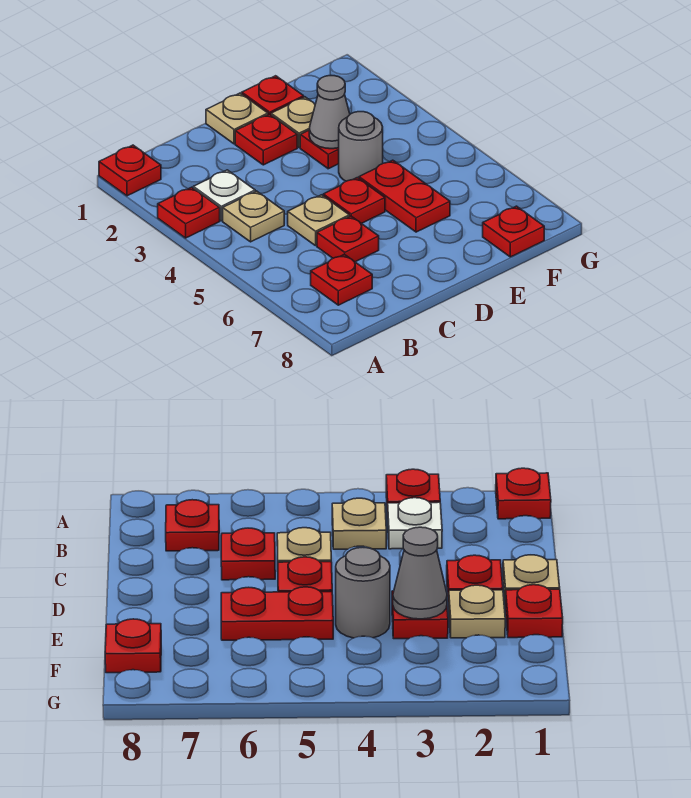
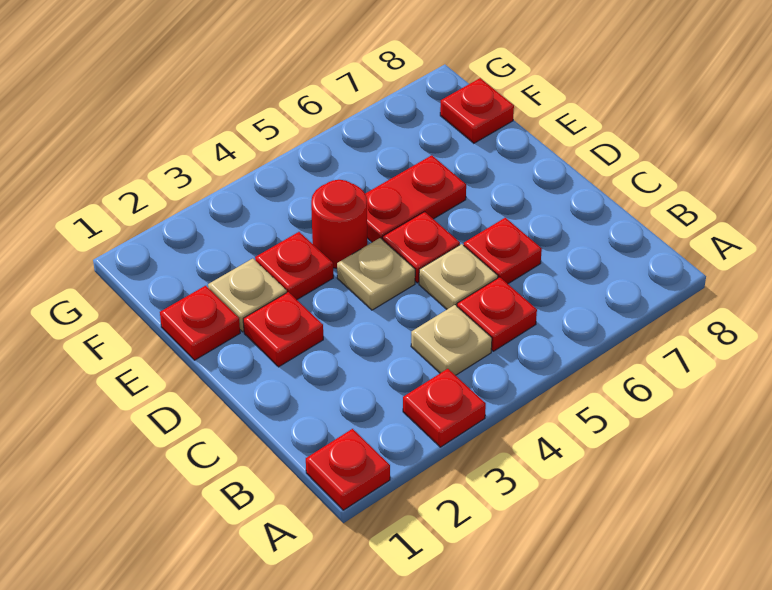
white plate B3 level 1 -> none
red plate B7 level 1 -> red plate B5 level 1
tan plate D1 level 1 -> tan plate D4 level 1
grey cone E3 level 2 -> none
grey round brick E4 level 1 -> red round brick E4 level 1

